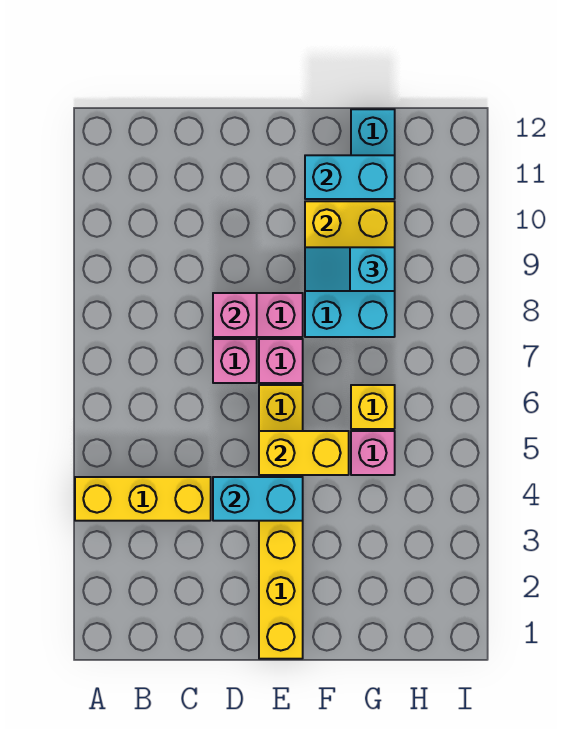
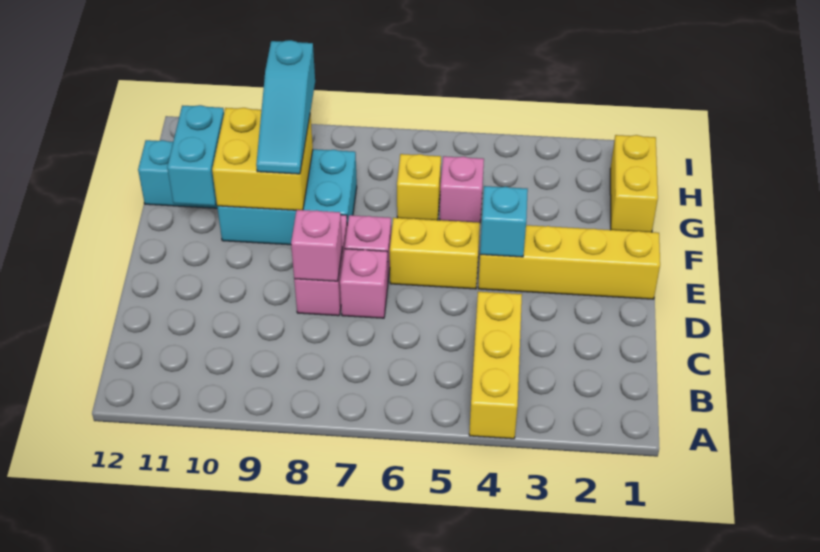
cyan brick D4:E4 level 2 -> cyan brick E4 level 2
yellow brick E5:F5 level 2 -> yellow brick G1:H1 level 1
cyan slope F9:G9 level 3 top G -> cyan slope F9:H9 level 3 top H

